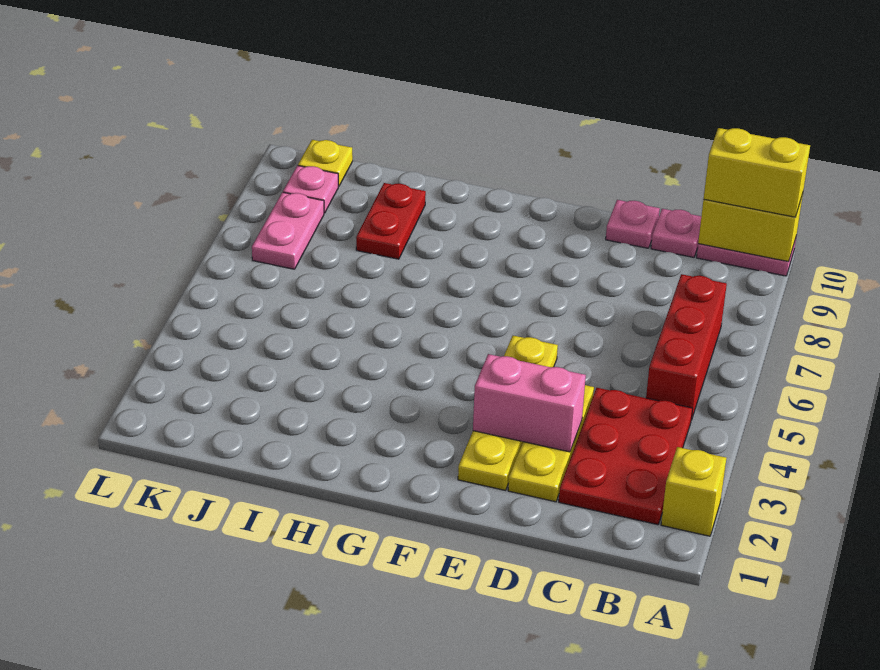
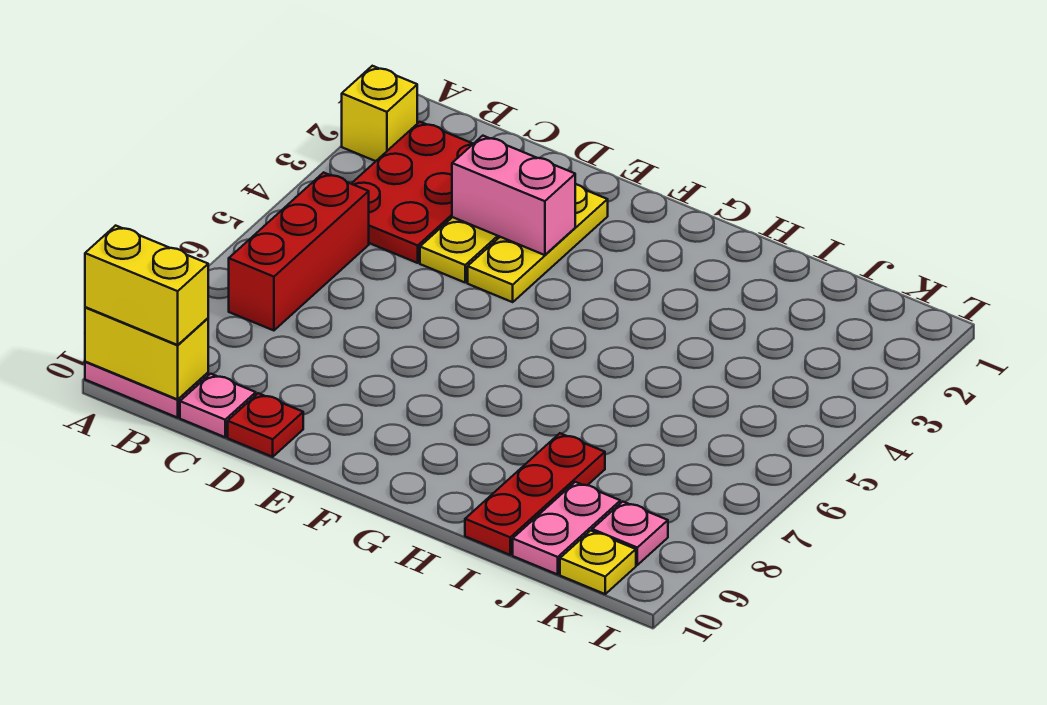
pink plate D10 level 1 -> red plate D10 level 1
yellow plate E2:E5 level 1 -> yellow plate E2:E4 level 1
red plate I8:I9 level 1 -> red plate I8:I10 level 1
pink plate K7:K8 level 1 -> pink plate J9:J10 level 1

